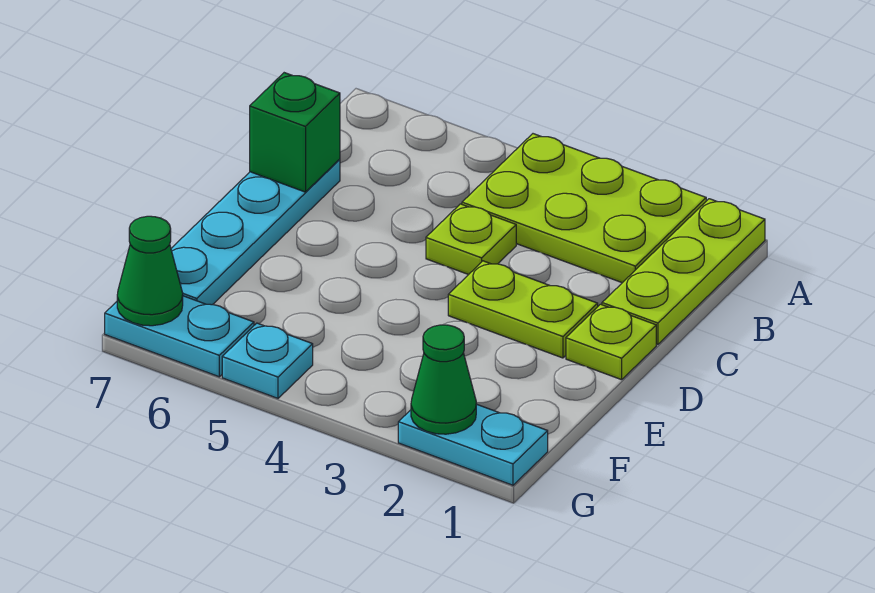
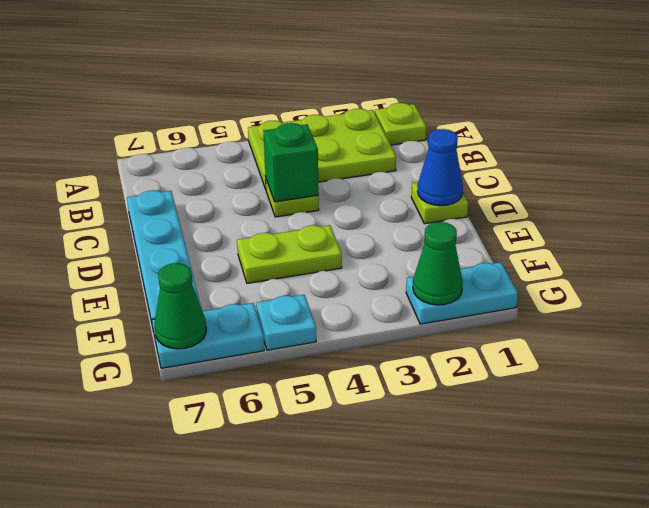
lime plate A1:C1 level 1 -> lime plate A1 level 1
green brick C7 level 2 -> green brick C4 level 2
none -> blue cone D1 level 2
lime plate D2:D3 level 1 -> lime plate E4:E5 level 1

